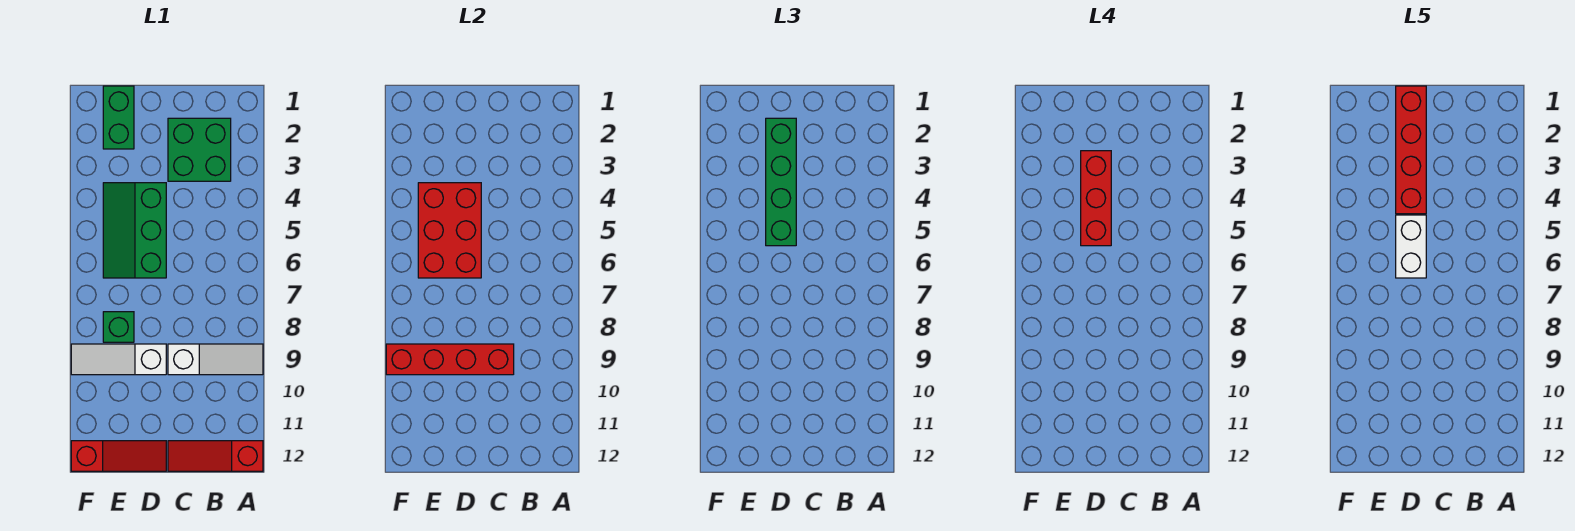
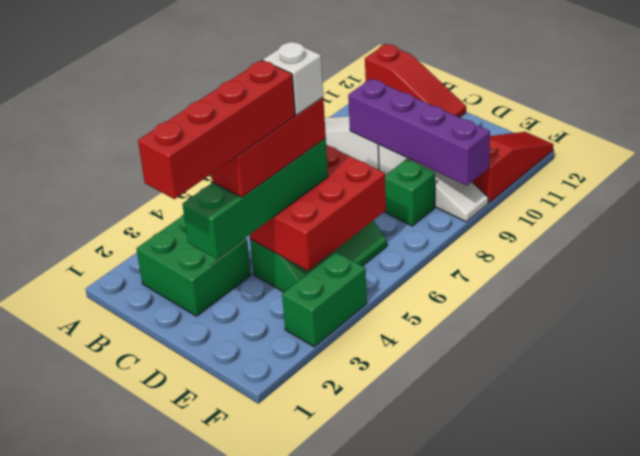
red brick C9:F9 level 2 -> purple brick C9:F9 level 2
white brick D5:D6 level 5 -> white brick D5 level 5
red slope D12:F12 level 1 top F -> red slope F10:F12 level 1 top 10
green brick E1:E2 level 1 -> green brick F3:F4 level 1

